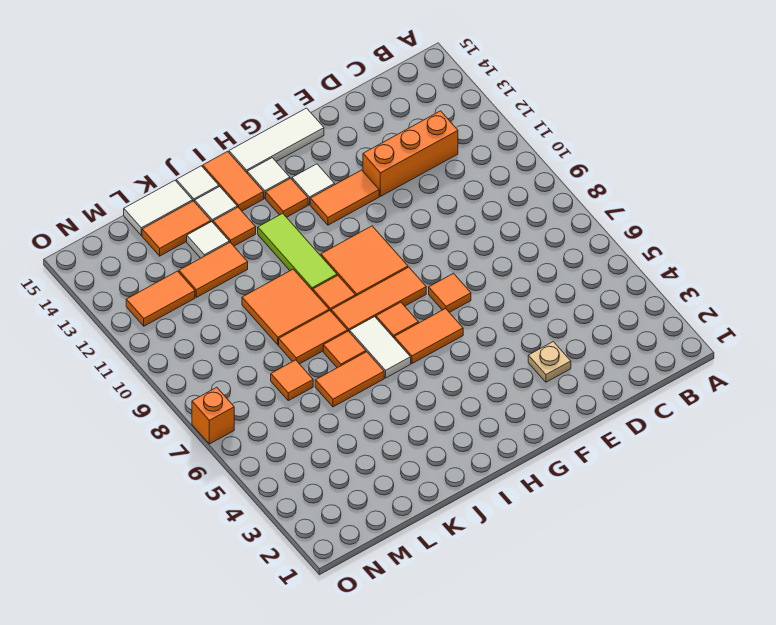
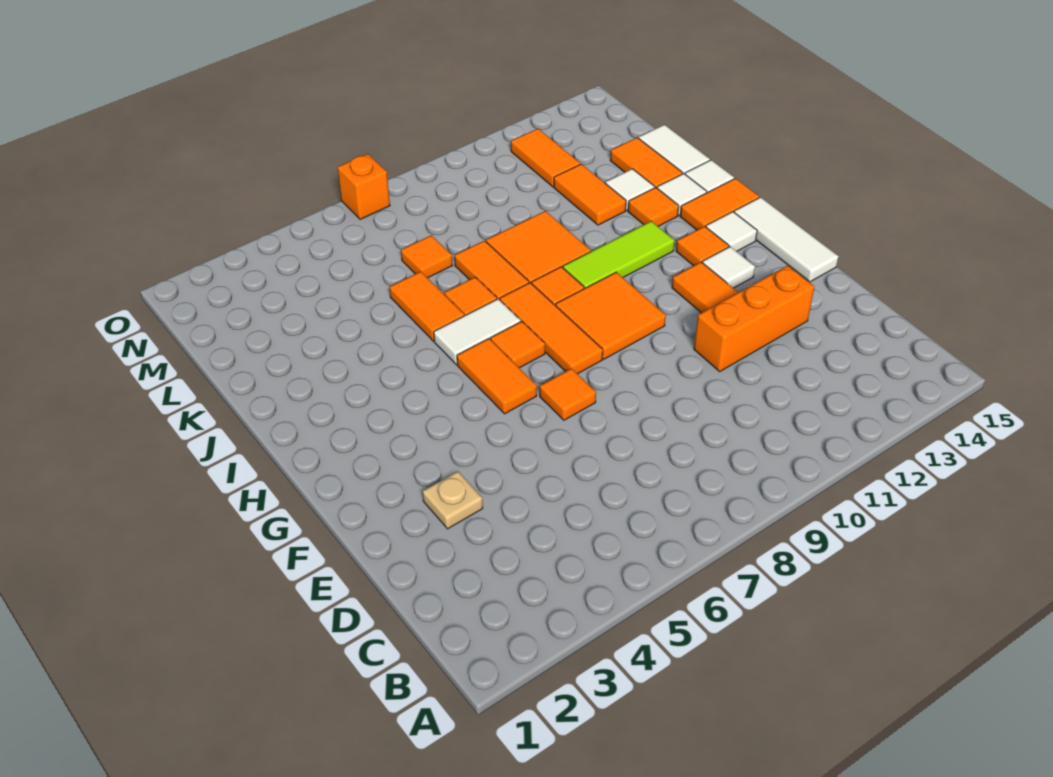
orange brick C12:E12 level 1 -> orange brick E11:E13 level 1

